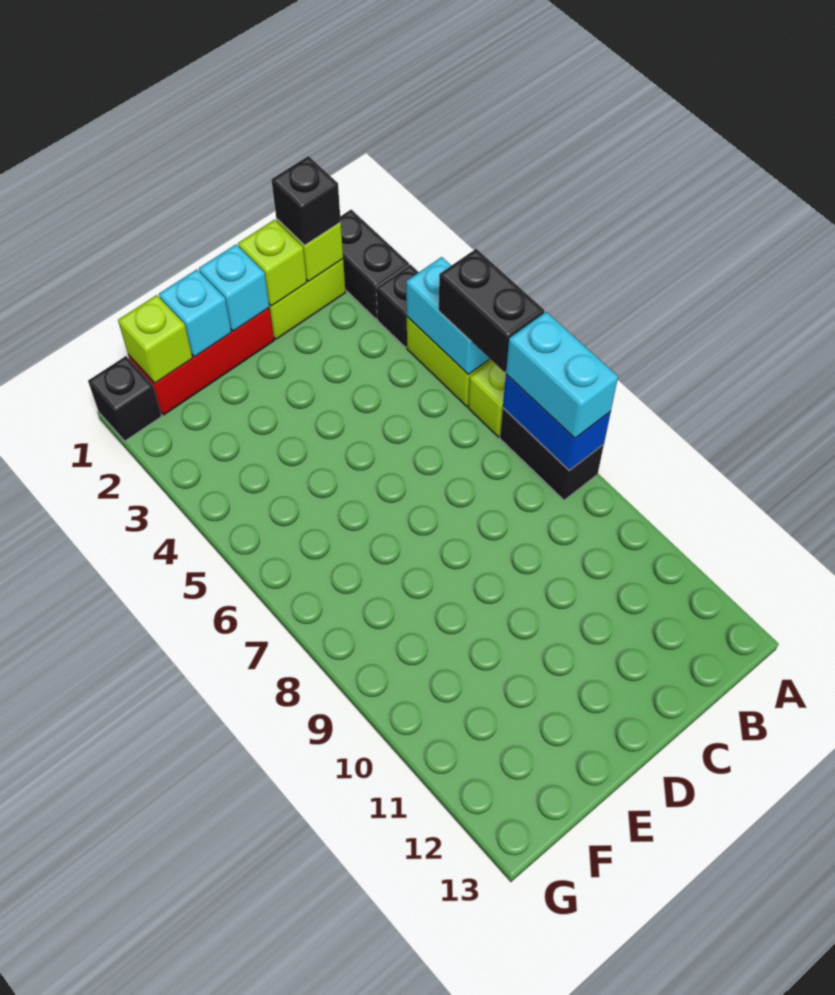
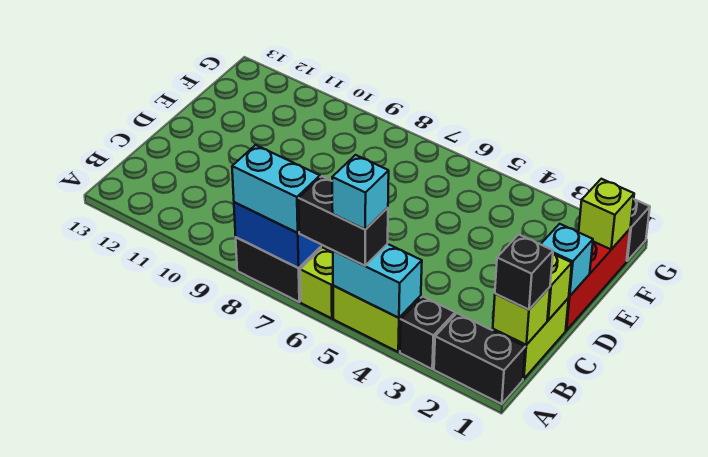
cyan brick E1 level 2 -> cyan brick A5 level 4

